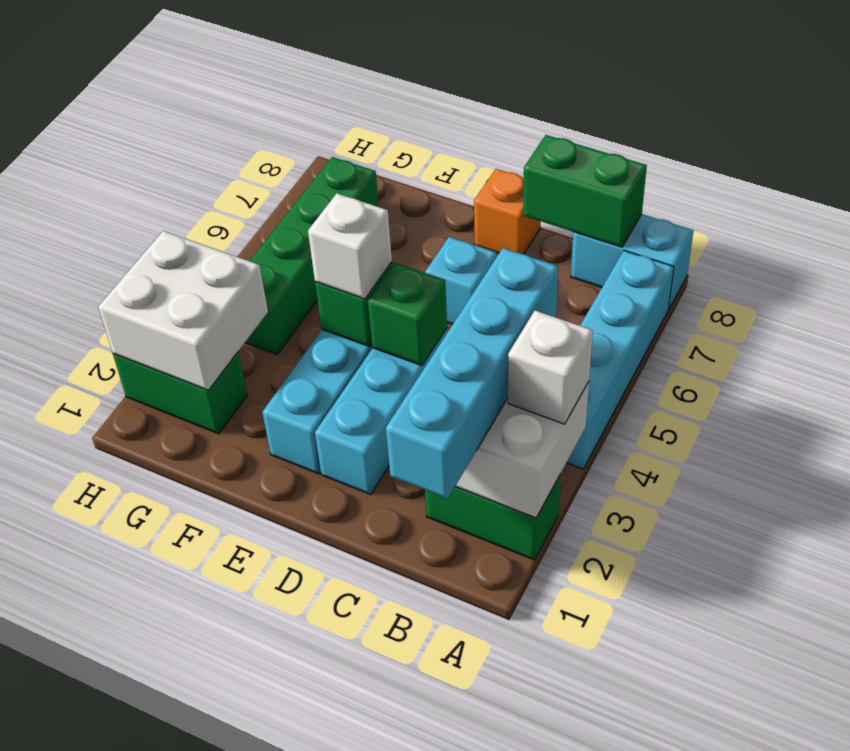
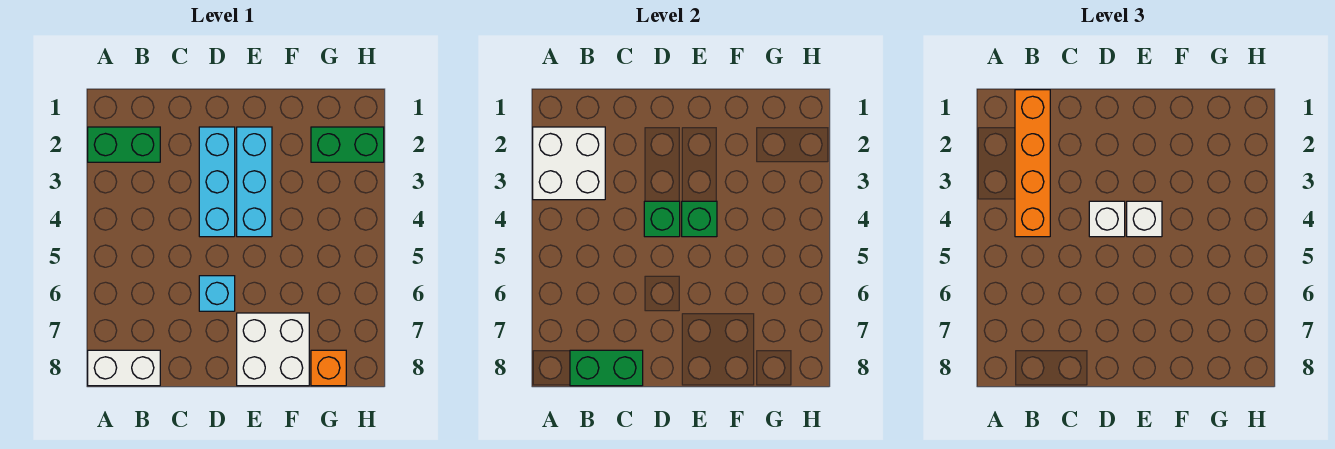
white brick A3 level 3 -> white brick D4 level 3
cyan brick A4:A7 level 1 -> none
cyan brick A8:B8 level 1 -> white brick A8:B8 level 1
cyan brick B1:B4 level 3 -> orange brick B1:B4 level 3
orange brick D8 level 1 -> orange brick G8 level 1
white brick G2:H3 level 2 -> white brick E7:F8 level 1
green brick G4:G7 level 1 -> none

